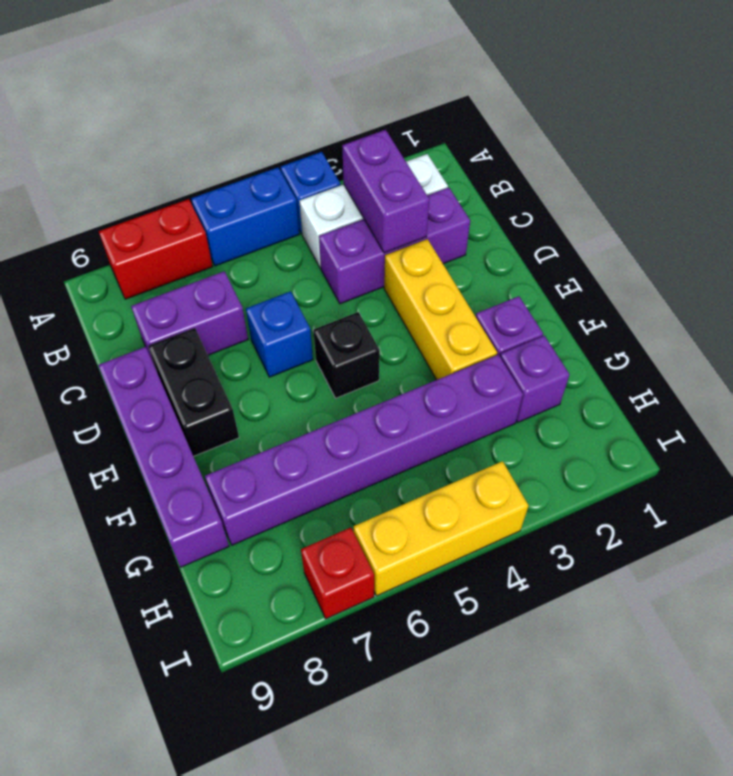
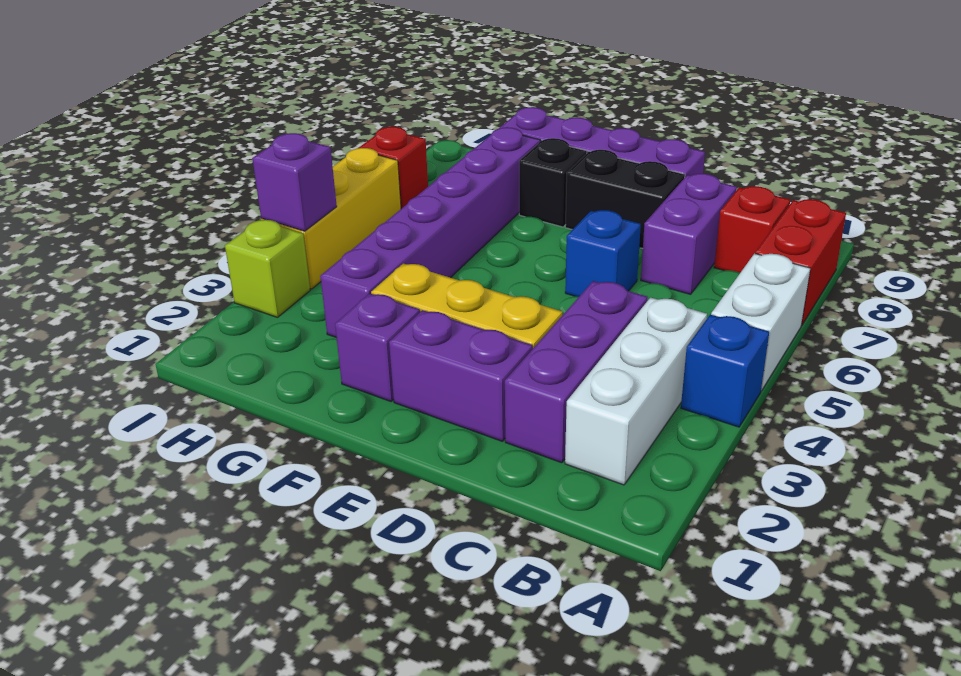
blue brick A5:A6 level 1 -> white brick A5:A6 level 1
purple brick B3:C3 level 2 -> purple brick D2:E2 level 1
none -> red brick B8 level 1
black brick E5 level 1 -> black brick F8 level 1
purple brick G2 level 1 -> purple brick I4 level 2
none -> lime brick I3 level 1

